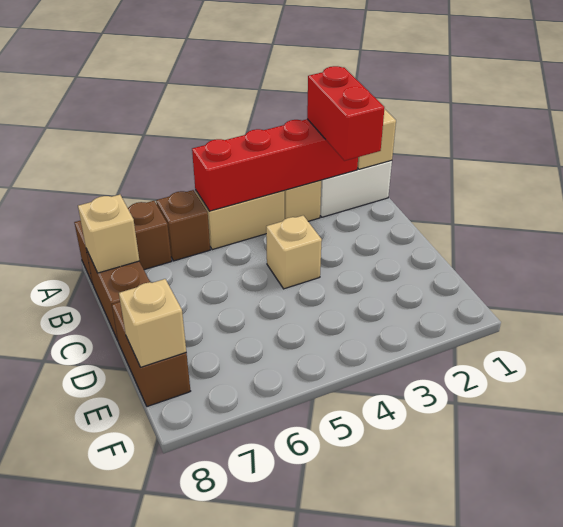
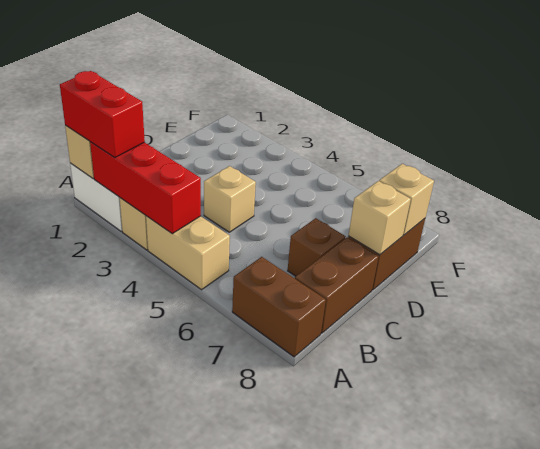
red brick A2:A5 level 2 -> red brick A2:A4 level 2
red brick A2:B2 level 3 -> red brick A1:A2 level 3
brown brick A6 level 1 -> brown brick C7 level 1
tan brick B8 level 2 -> tan brick D8 level 2

